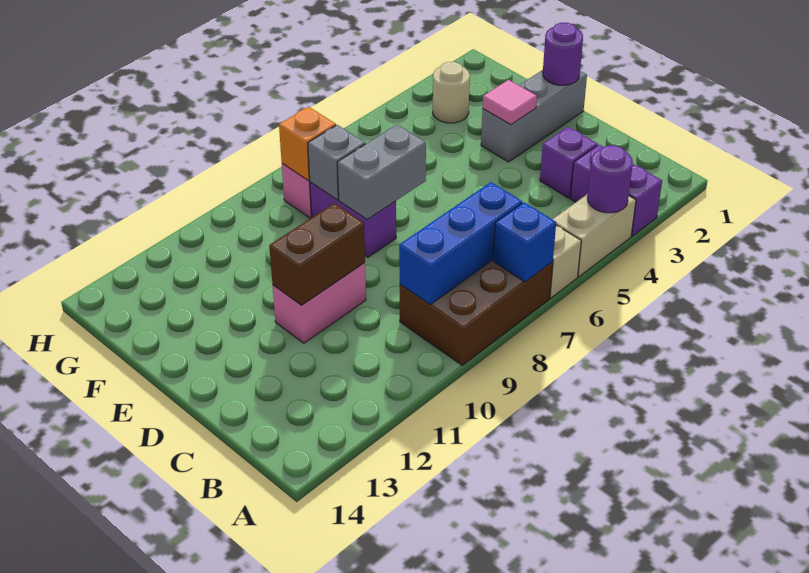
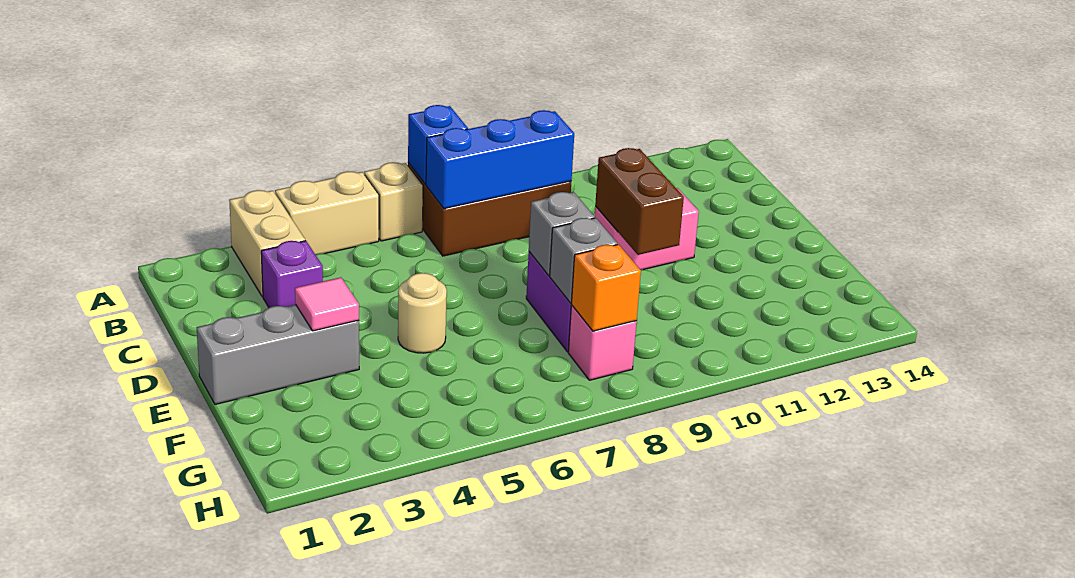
purple brick A3:B3 level 1 -> tan brick A3:B3 level 1
purple round brick A4 level 2 -> none
brown brick D10:D11 level 2 -> brown brick D10:E10 level 2
purple round brick E1 level 2 -> none
grey brick E7:E8 level 2 -> grey brick E8 level 2
tan round brick G3 level 1 -> tan round brick E5 level 1

